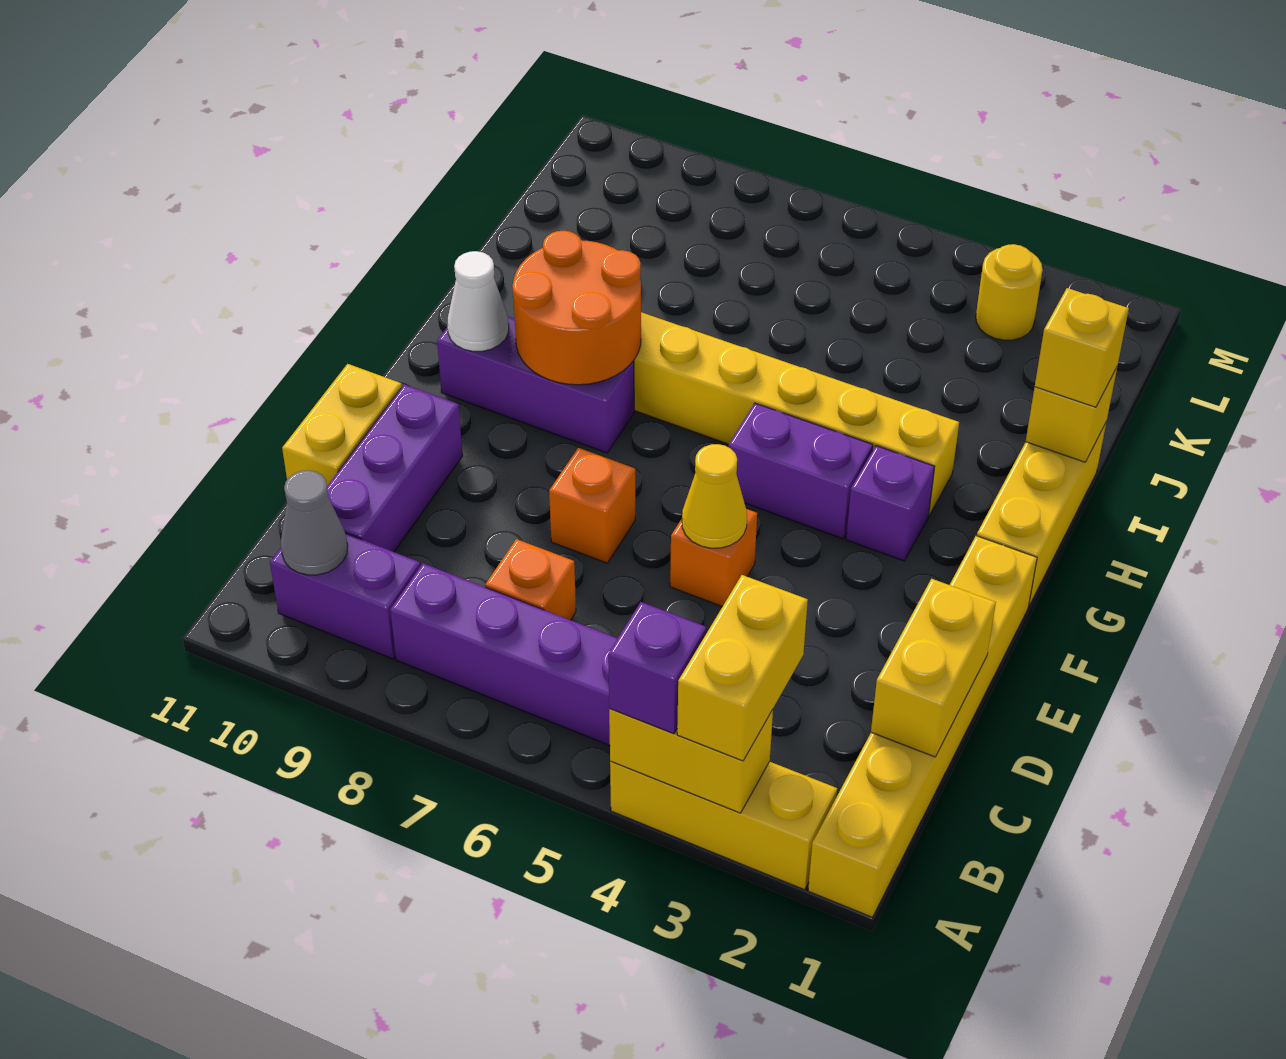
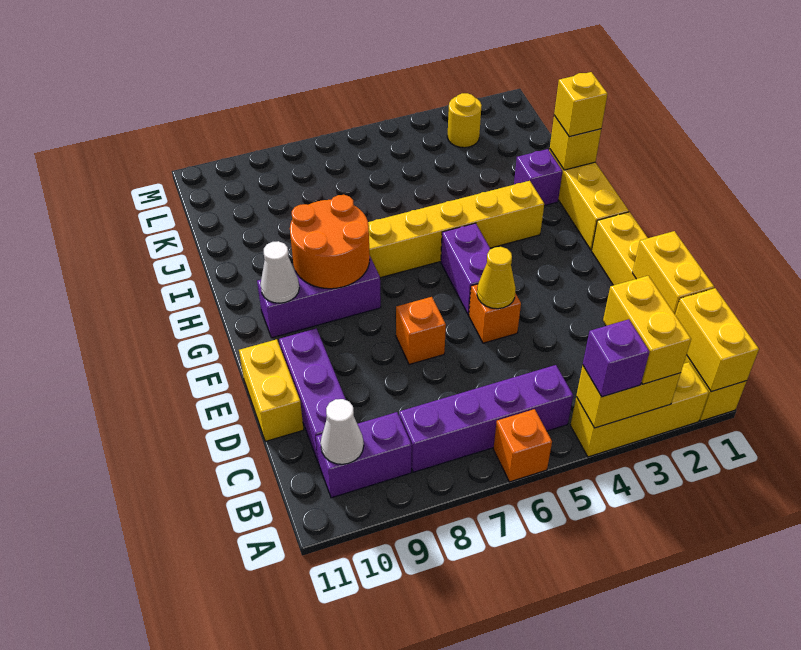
none -> yellow brick A1:B1 level 2
grey cone B10 level 2 -> white cone B10 level 2
orange brick C7 level 1 -> orange brick A6 level 1
purple brick G3 level 1 -> purple brick I2 level 1
purple brick G4:G5 level 1 -> purple brick F5:G5 level 1

